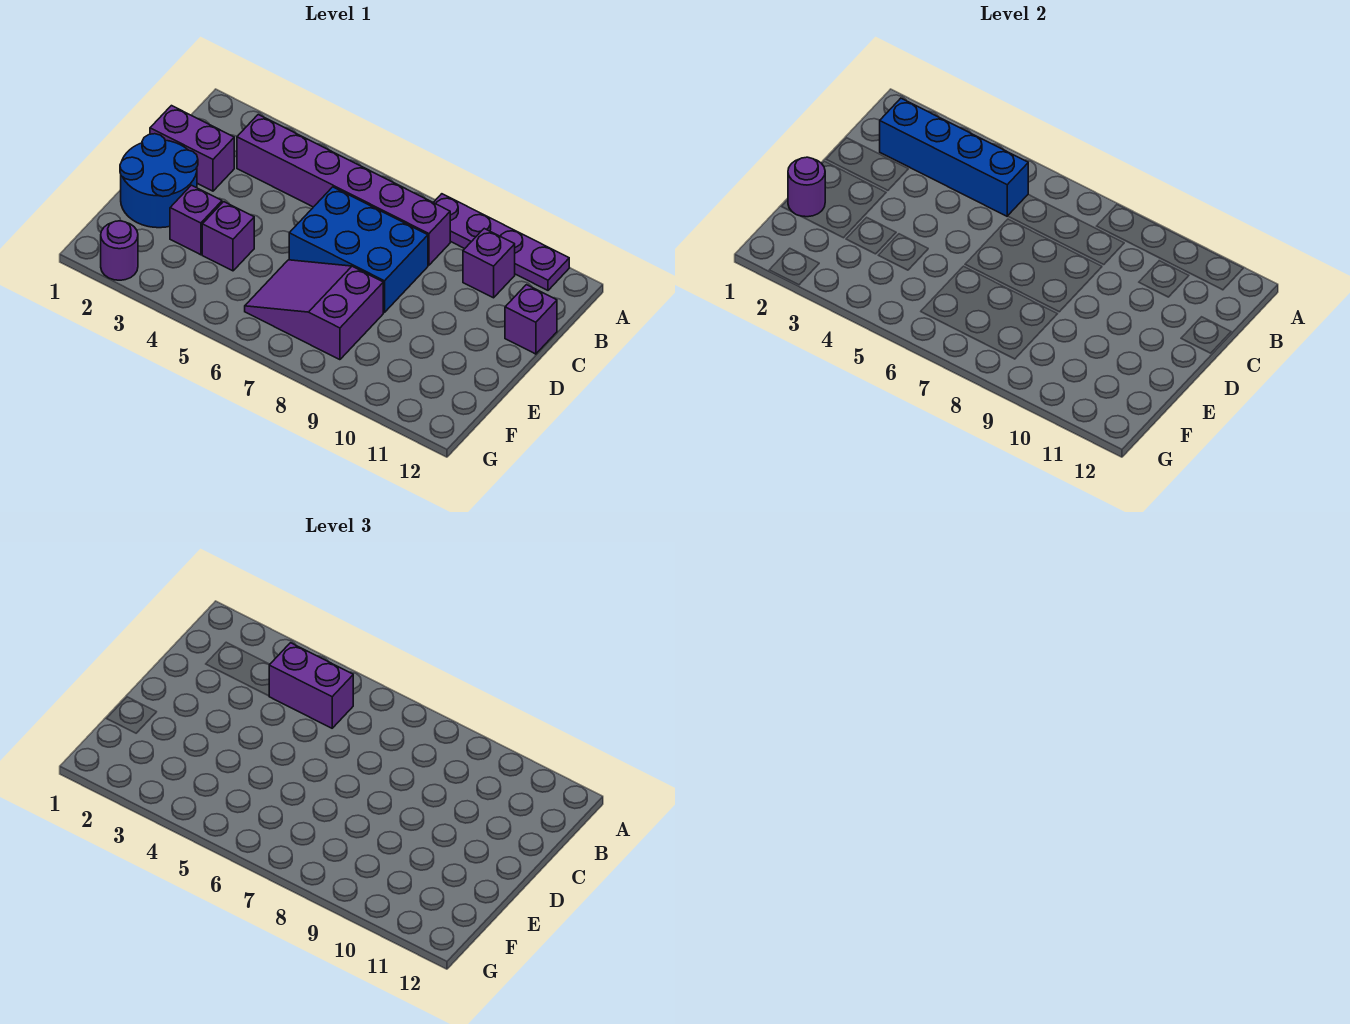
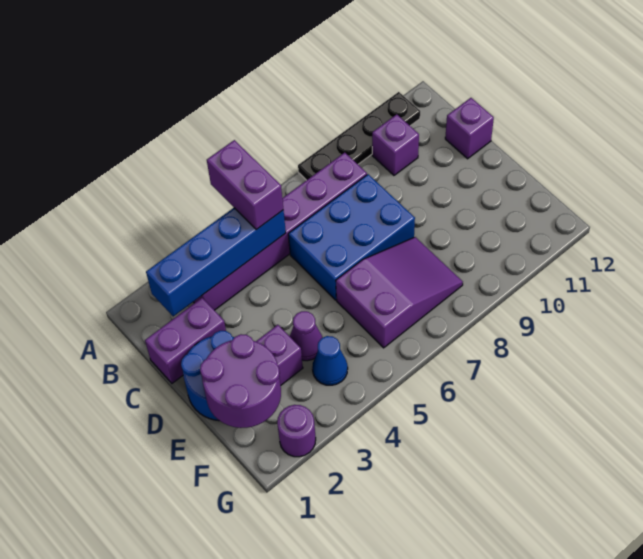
purple plate A8:A11 level 1 -> black plate A8:A11 level 1
purple brick B4:B5 level 3 -> purple brick A5:B5 level 3
purple round brick E1 level 2 -> purple round brick E1:F2 level 2
purple brick E4 level 1 -> purple cone E4 level 1
purple slope E6:F8 level 1 top 8 -> purple slope E6:F8 level 1 top 6
none -> blue cone F4 level 1

